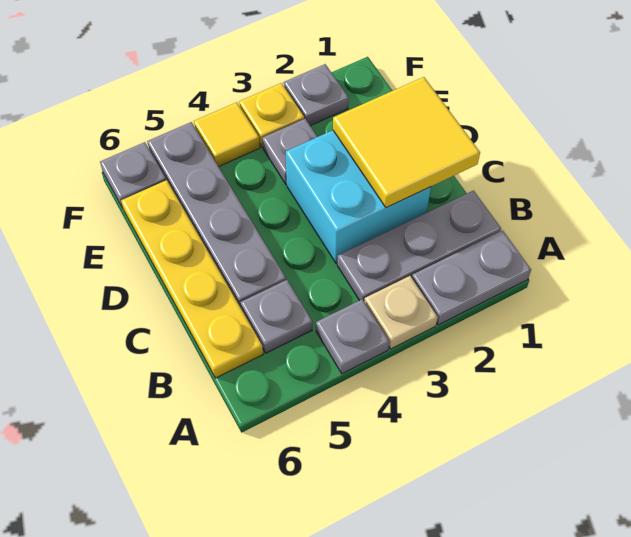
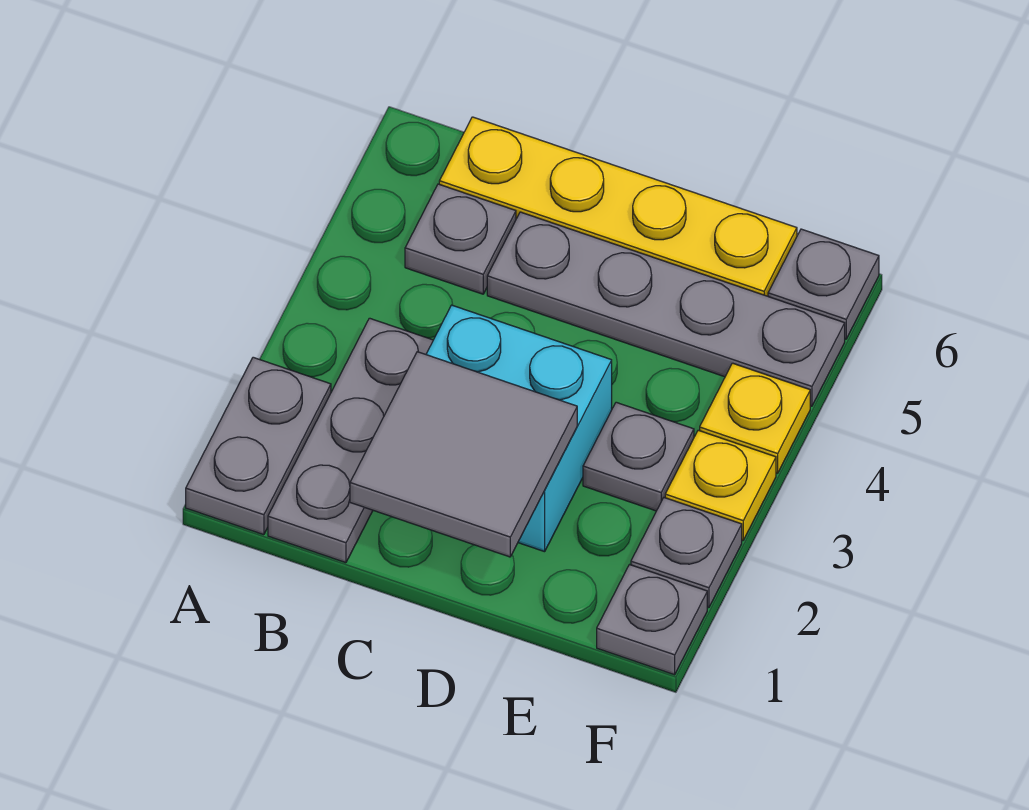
tan plate A3 level 1 -> none
grey plate A4 level 1 -> grey plate F1 level 1
yellow tile C1:D2 level 2 -> grey tile C1:D2 level 2
yellow tile F4 level 1 -> yellow plate F4 level 1

